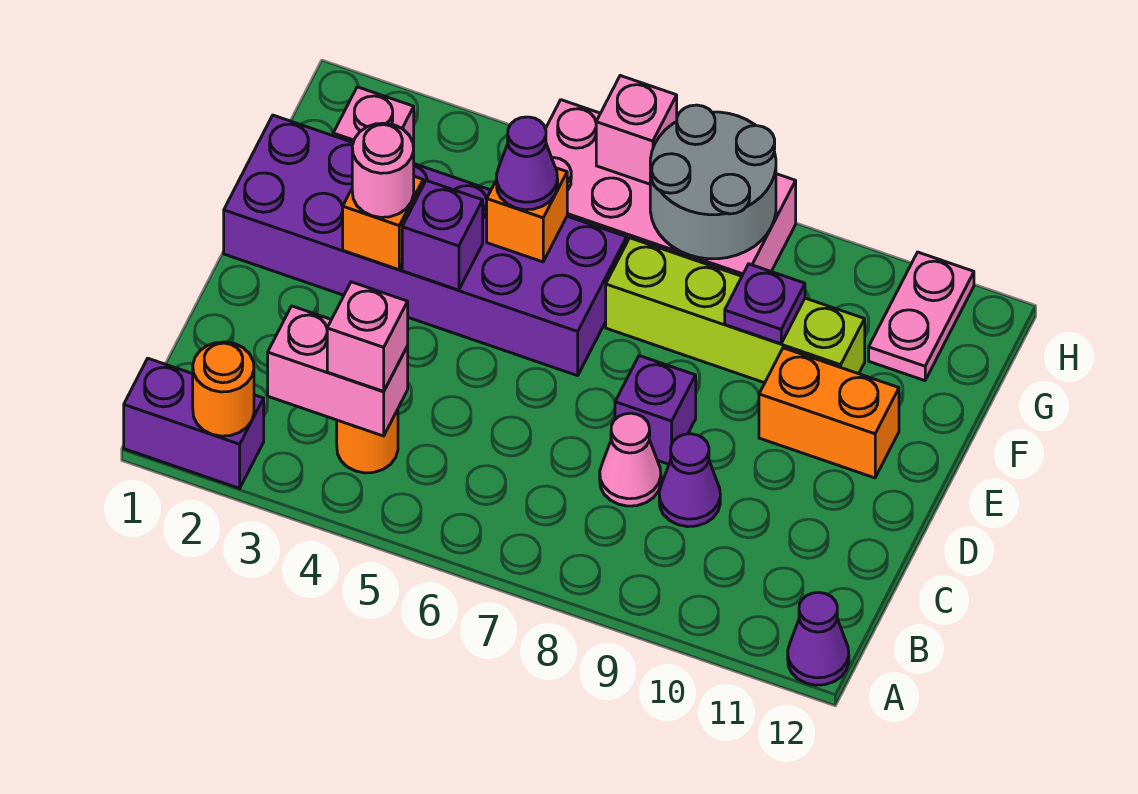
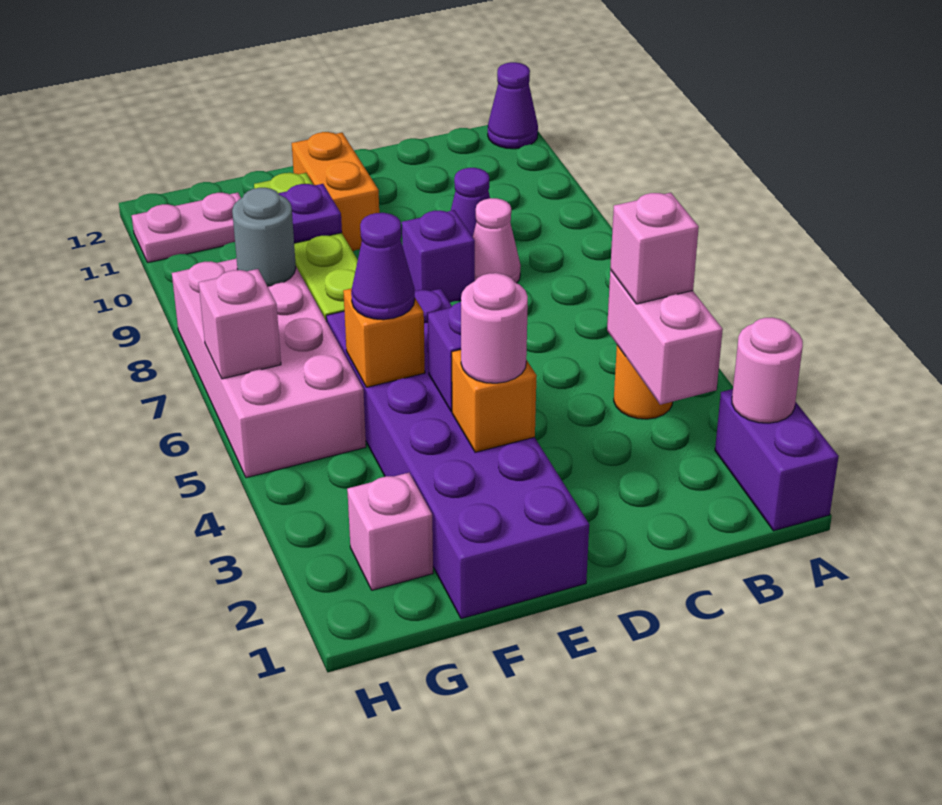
orange round brick A2 level 2 -> pink round brick A2 level 2
grey round brick G7:H8 level 2 -> grey round brick G8 level 2

